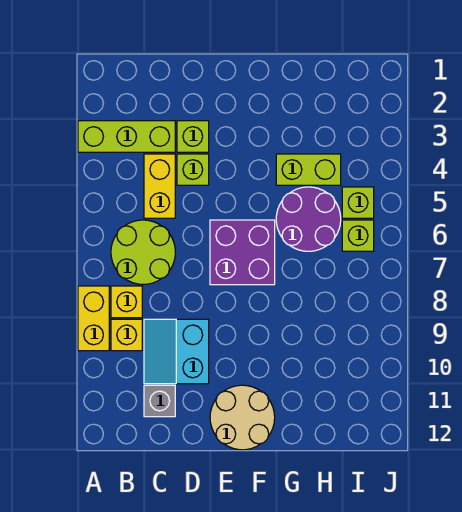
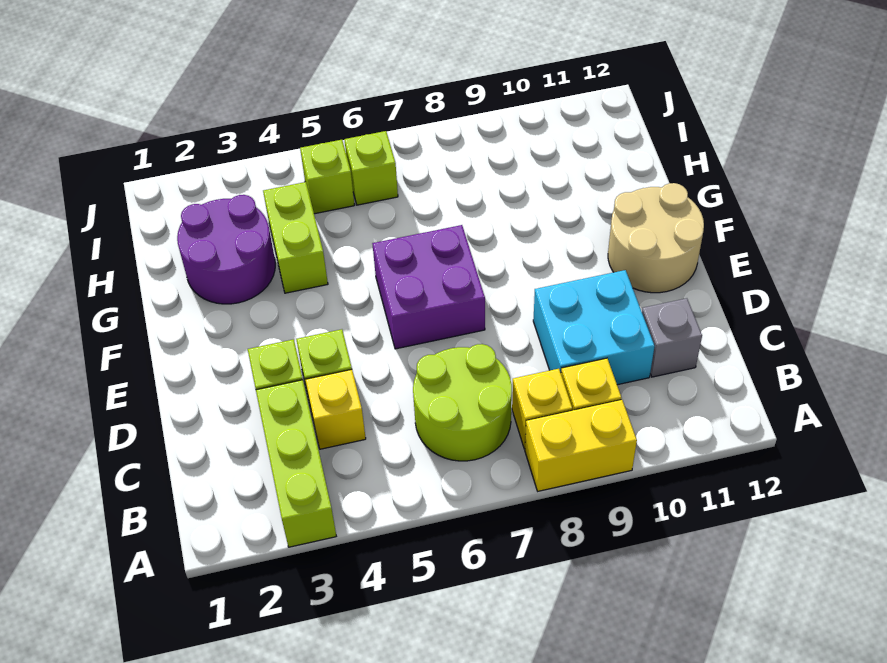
yellow brick C4:C5 level 1 -> yellow brick C4 level 1
cyan slope C9:D10 level 1 top D -> cyan brick C9:D10 level 1
purple round brick G5:H6 level 1 -> purple round brick G2:H3 level 1

